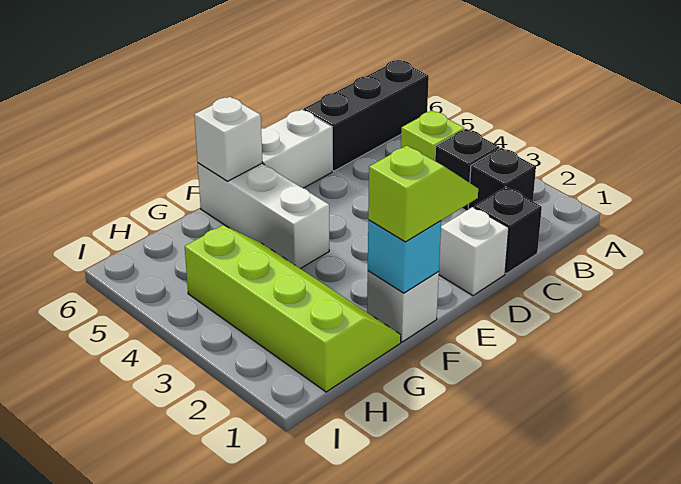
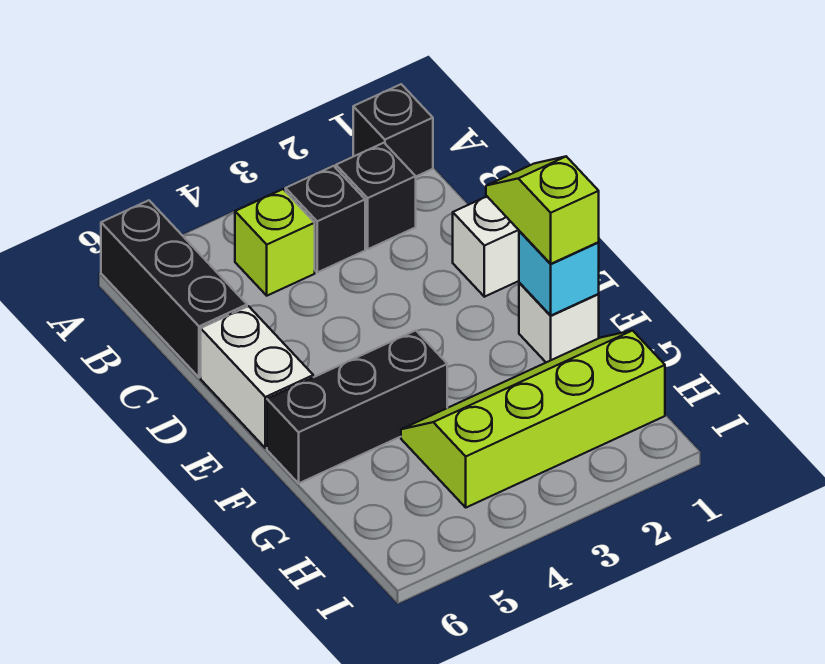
black brick C1 level 1 -> black brick A1 level 1
white brick F4:F6 level 1 -> black brick F4:F6 level 1
white brick F6 level 2 -> none

